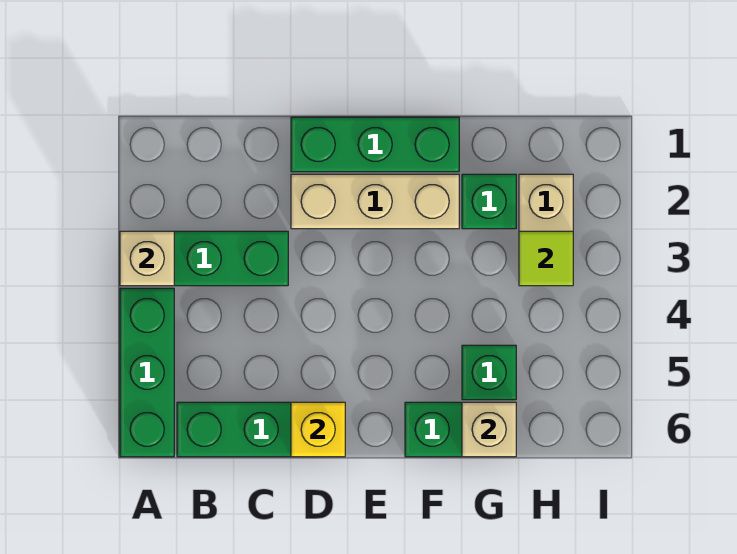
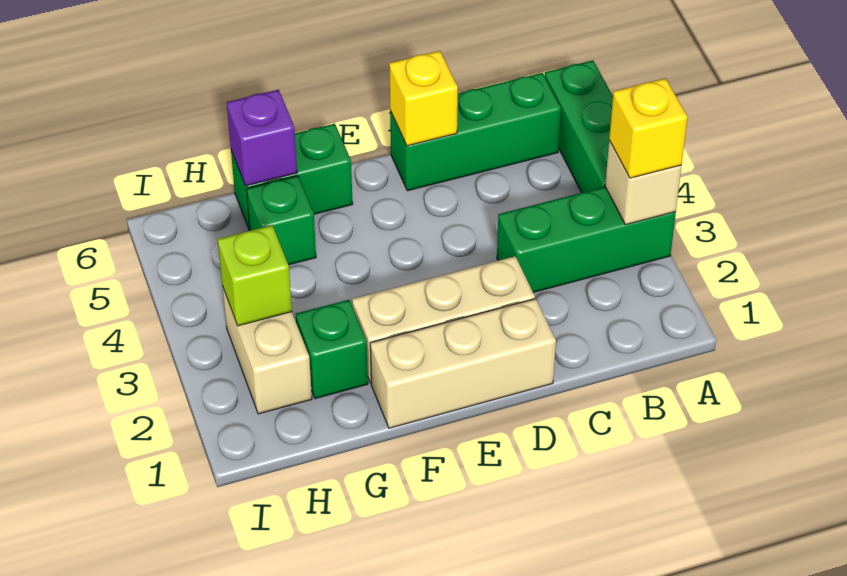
none -> yellow brick A3 level 3
green brick D1:F1 level 1 -> tan brick D1:F1 level 1
tan brick G6 level 2 -> purple brick G6 level 2
lime tile H3 level 2 -> lime brick H3 level 2

